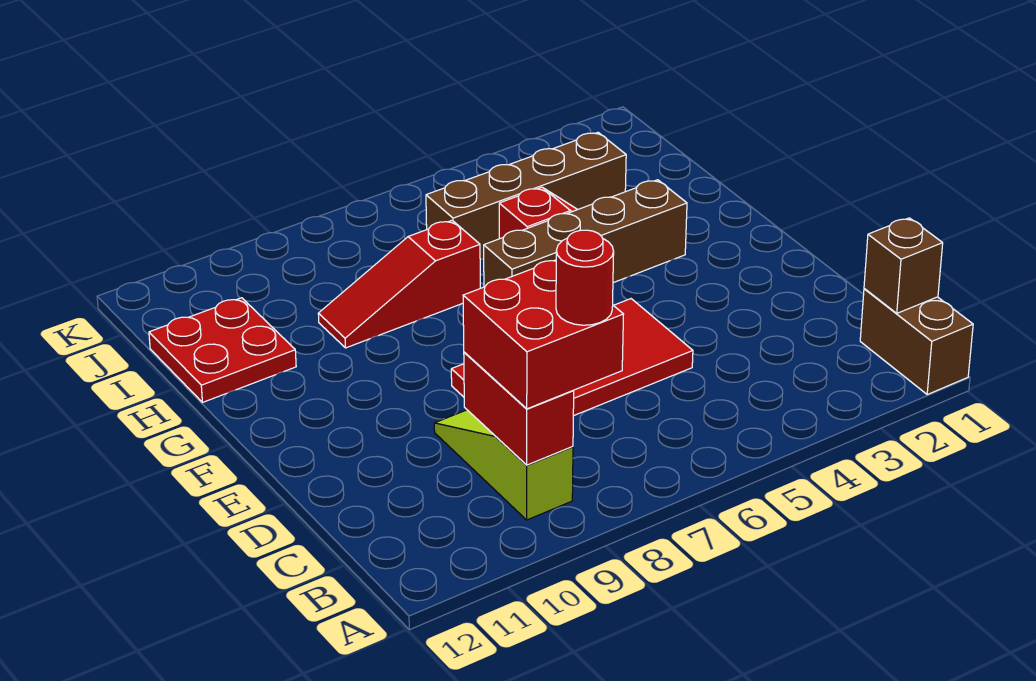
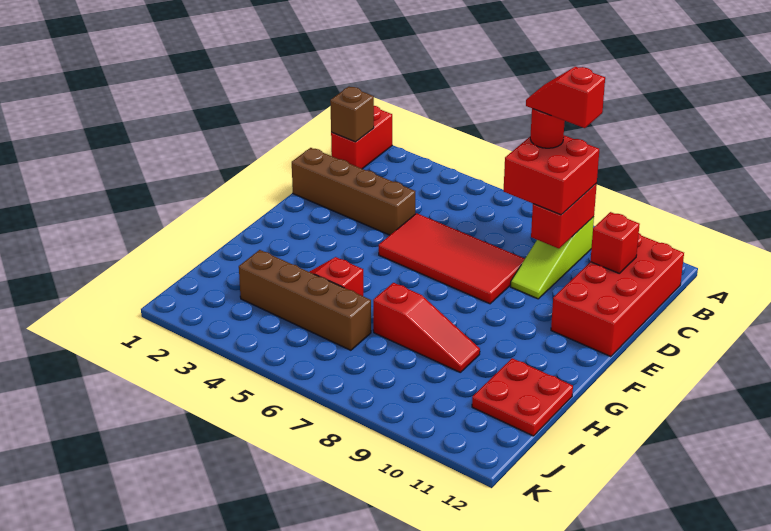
brown brick A1:B1 level 1 -> red brick A1:B1 level 1
none -> red slope B8:B9 level 5 top 9
none -> red brick B11:E12 level 1
none -> red brick C11 level 2
brown brick G3:G6 level 1 -> brown brick D1:D4 level 1

